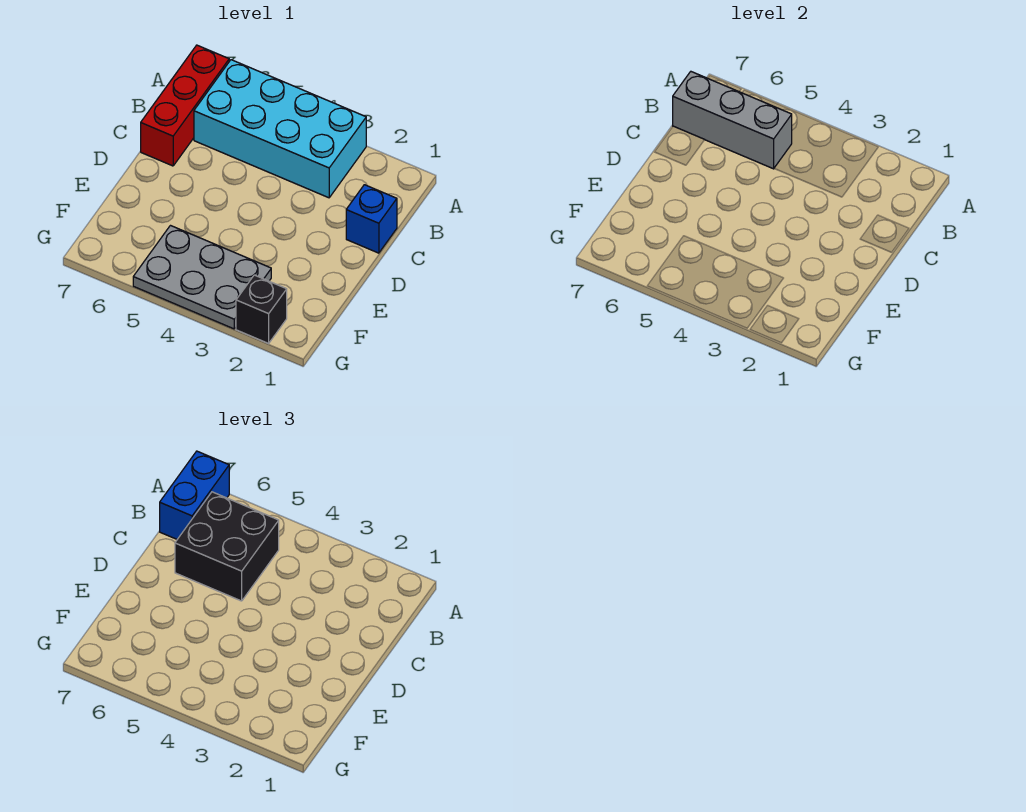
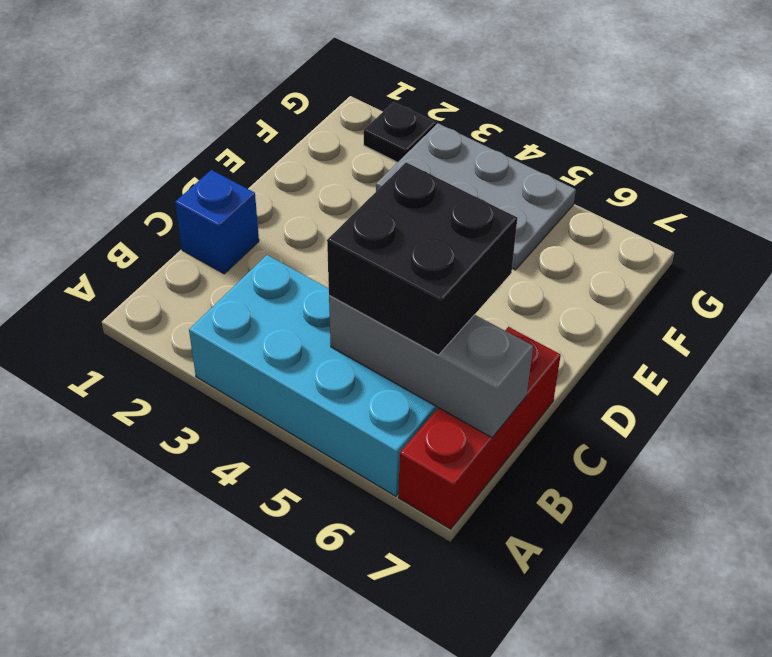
blue brick A7:B7 level 3 -> none
black brick G2 level 1 -> black plate G2 level 1

